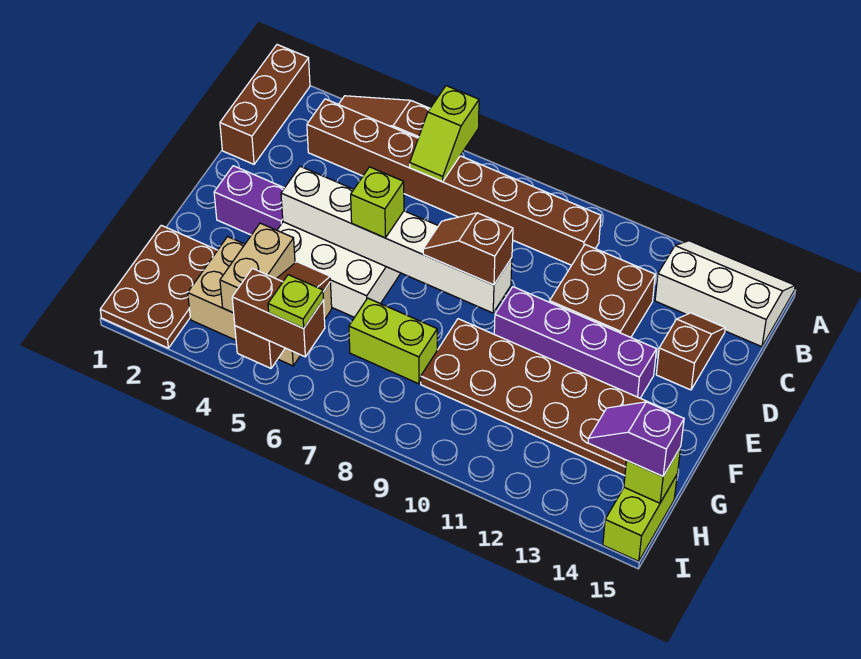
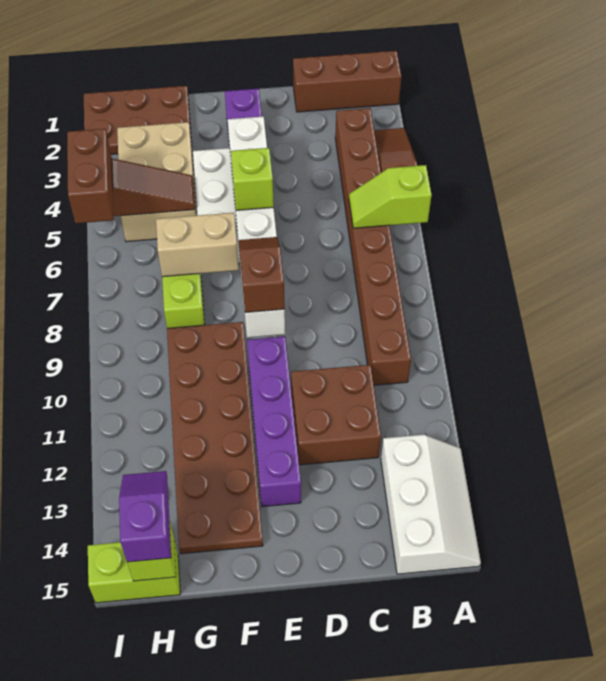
brown slope C14:D14 level 1 top D -> none
tan brick G4:H4 level 2 -> tan brick F7:G7 level 2
lime plate I6 level 4 -> none

